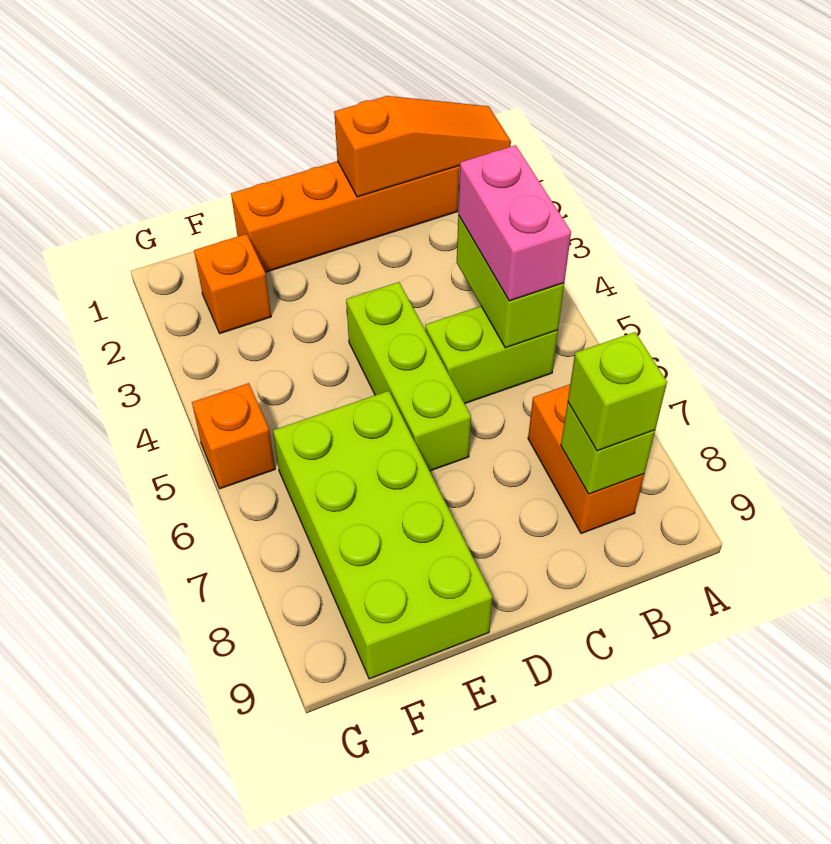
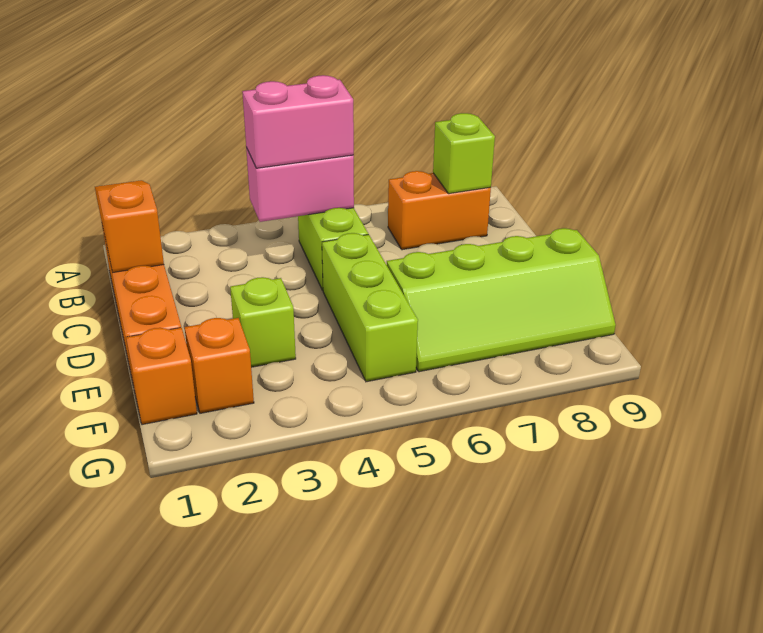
lime brick B4:B5 level 2 -> pink brick B4:B5 level 2
lime brick B8 level 3 -> lime brick E3 level 1
lime brick D4:D6 level 1 -> lime brick D5:F5 level 1
lime brick E6:F9 level 1 -> lime slope E6:F9 level 1 top E
orange brick G5 level 1 -> orange brick F1 level 1

